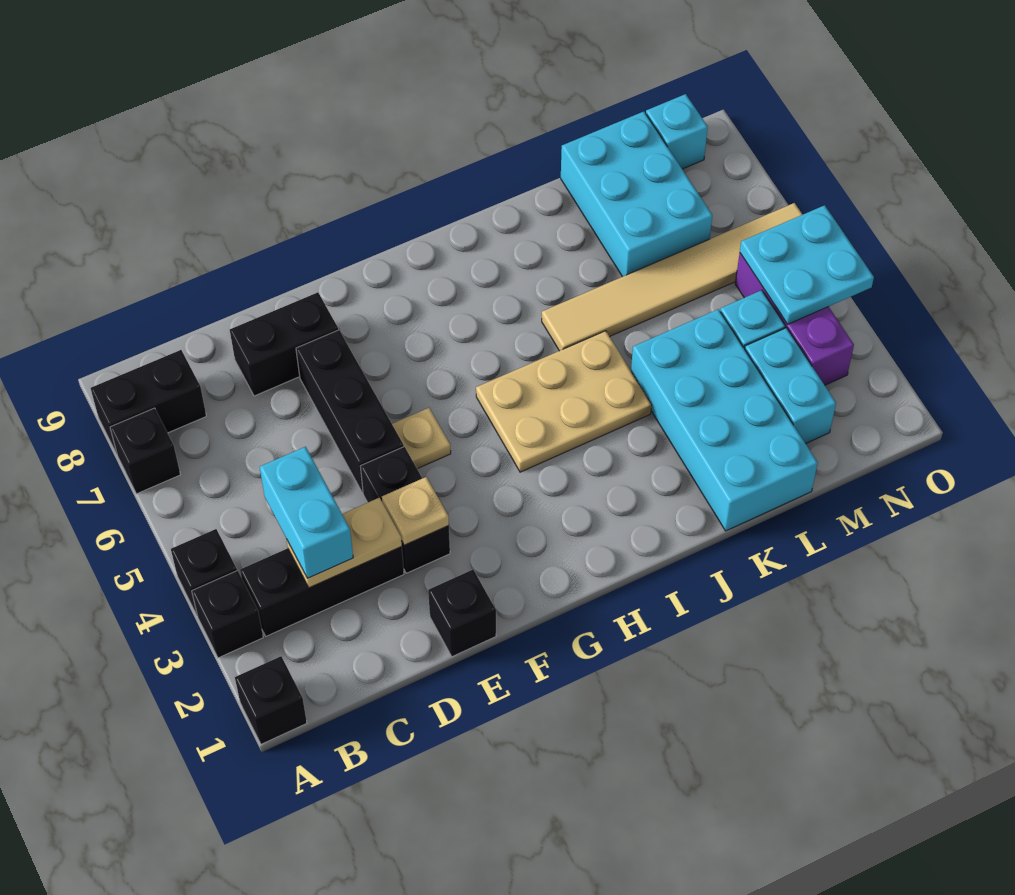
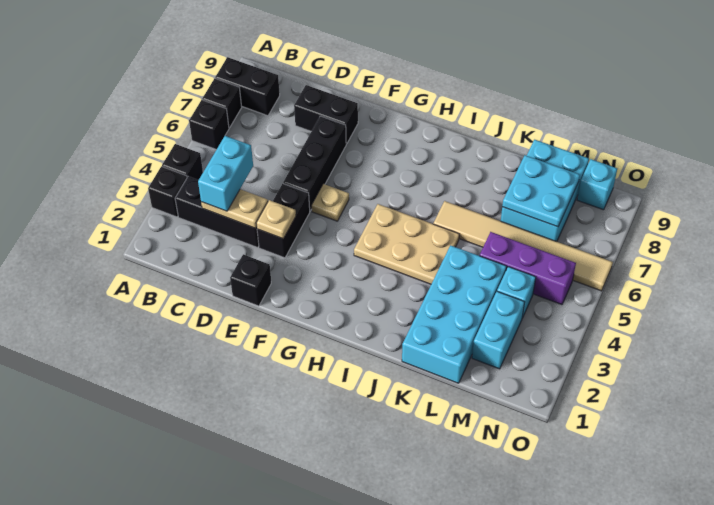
black brick A1 level 1 -> black brick A6 level 1
purple brick N3:N5 level 1 -> purple brick L5:N5 level 1
cyan plate N4:O5 level 2 -> cyan plate L7:M8 level 2

